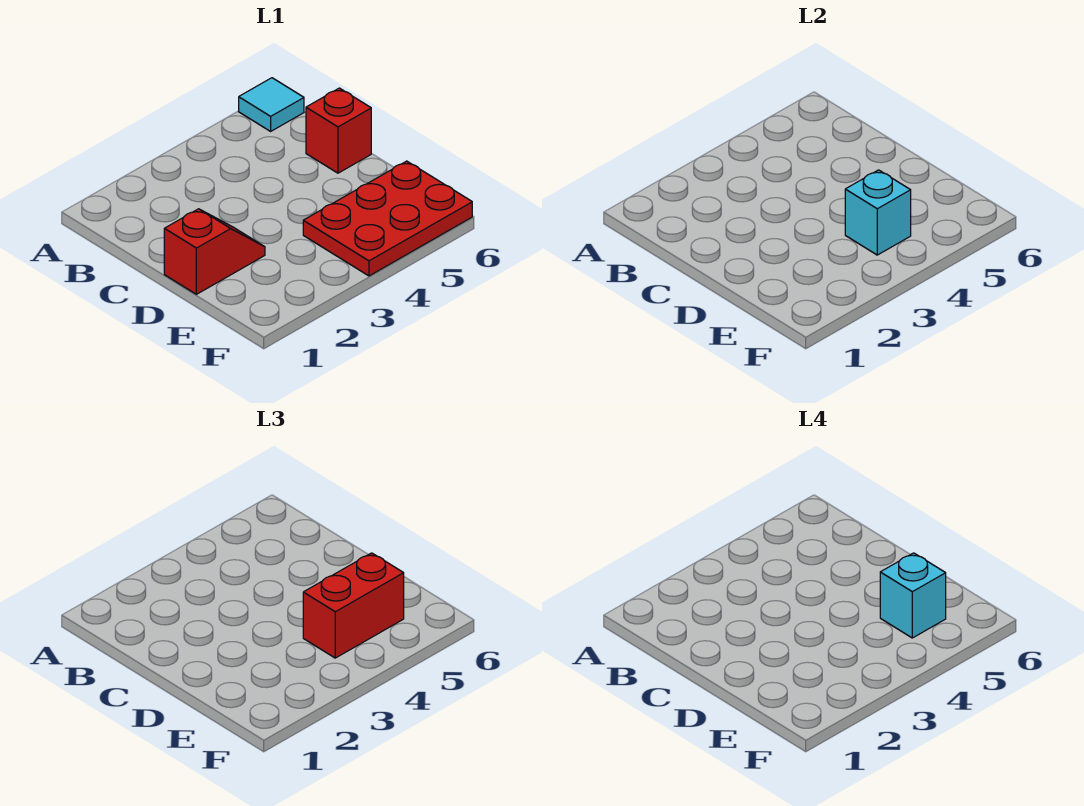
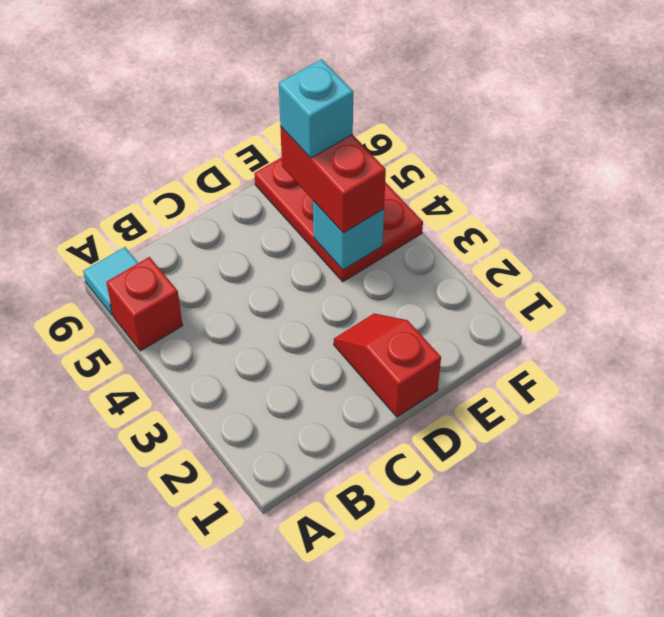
red brick C6 level 1 -> red brick A5 level 1

